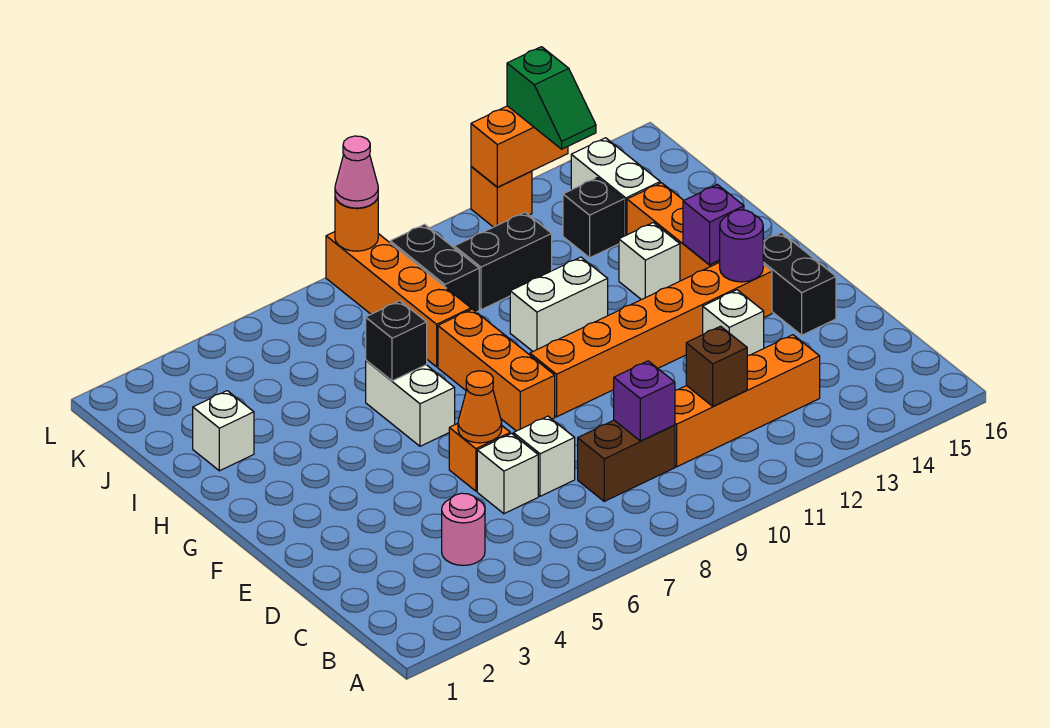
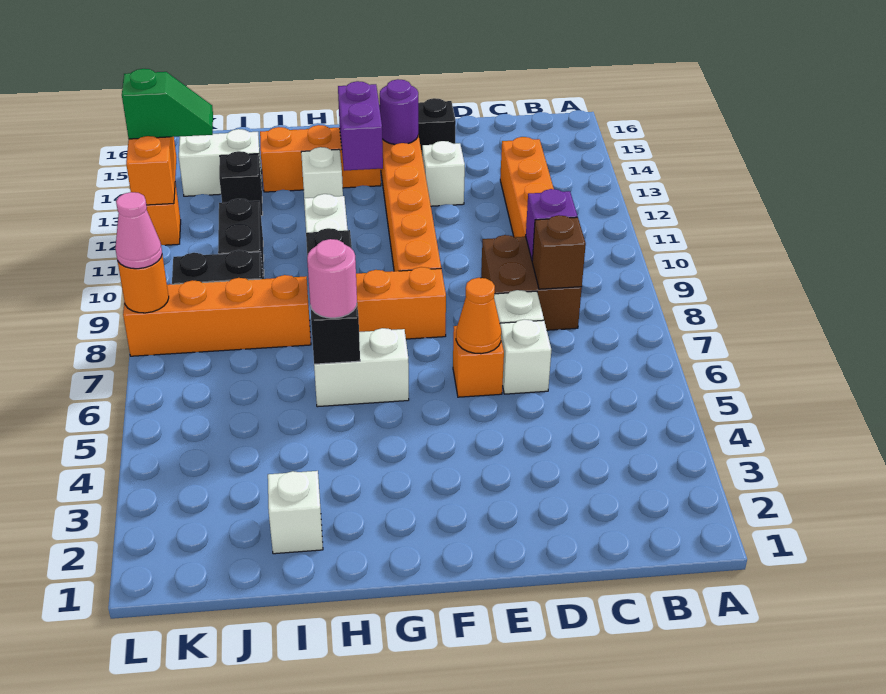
pink round brick C4 level 1 -> pink round brick H6 level 3
brown brick C8:C9 level 1 -> brown brick C8:D9 level 1
brown brick C11 level 2 -> brown brick C8 level 2
purple brick G14 level 2 -> purple brick G13:G14 level 2
black brick H6 level 2 -> black brick H6:H8 level 2

